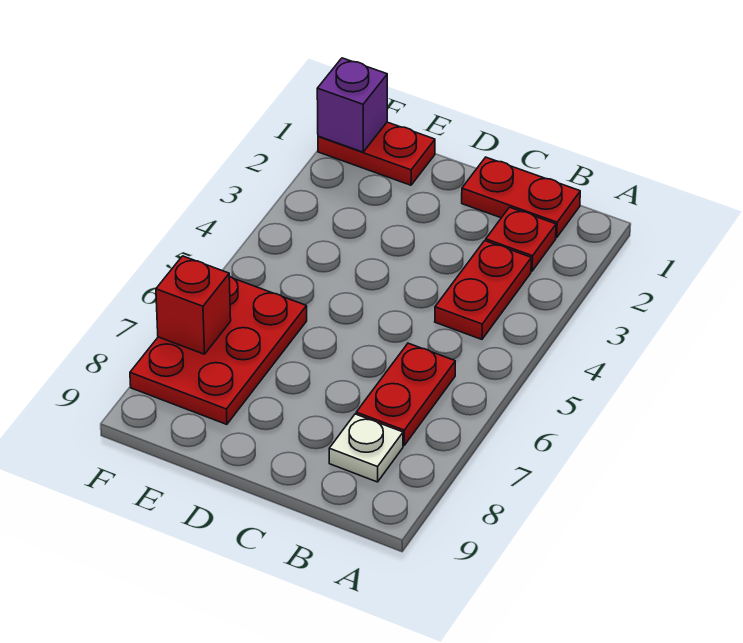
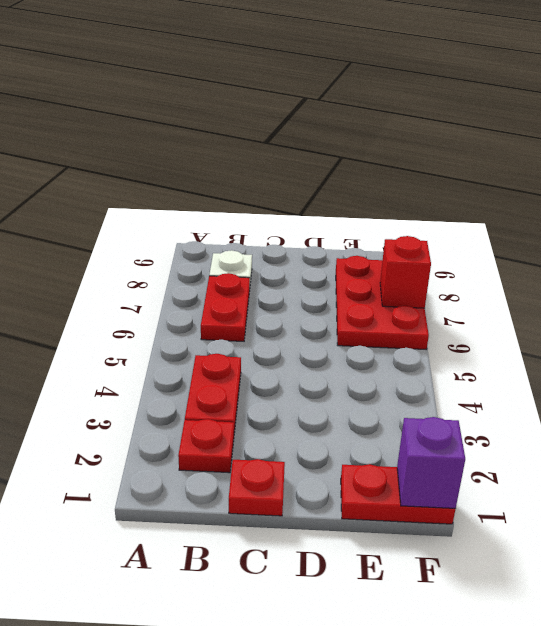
red plate B1:C1 level 1 -> red plate C1 level 1

